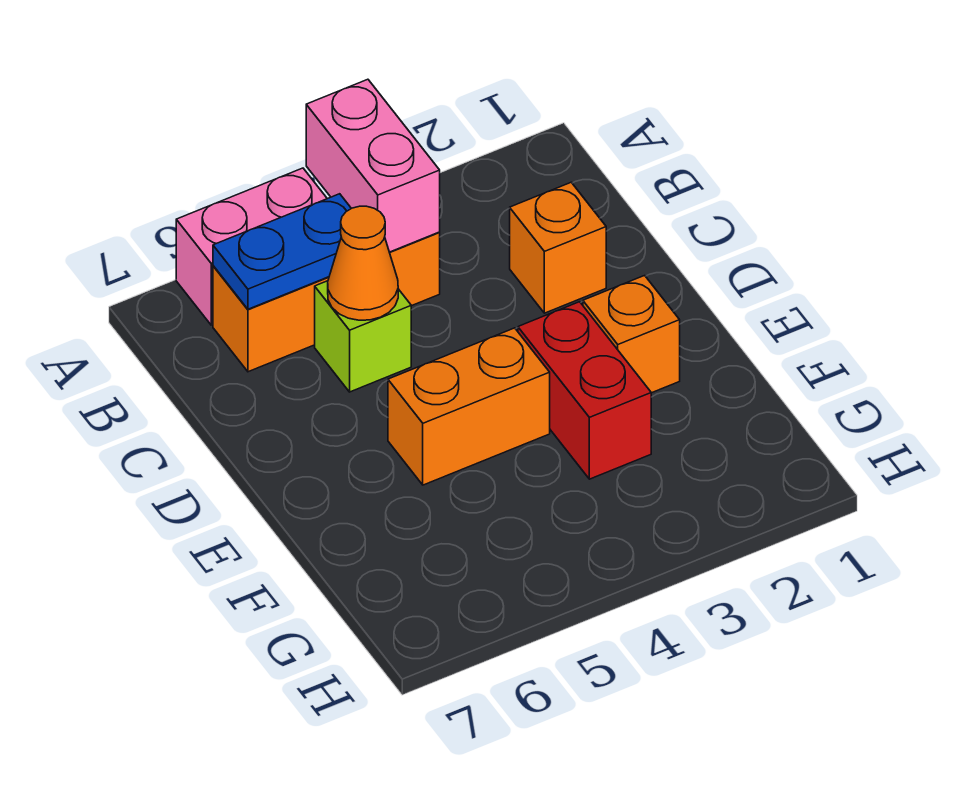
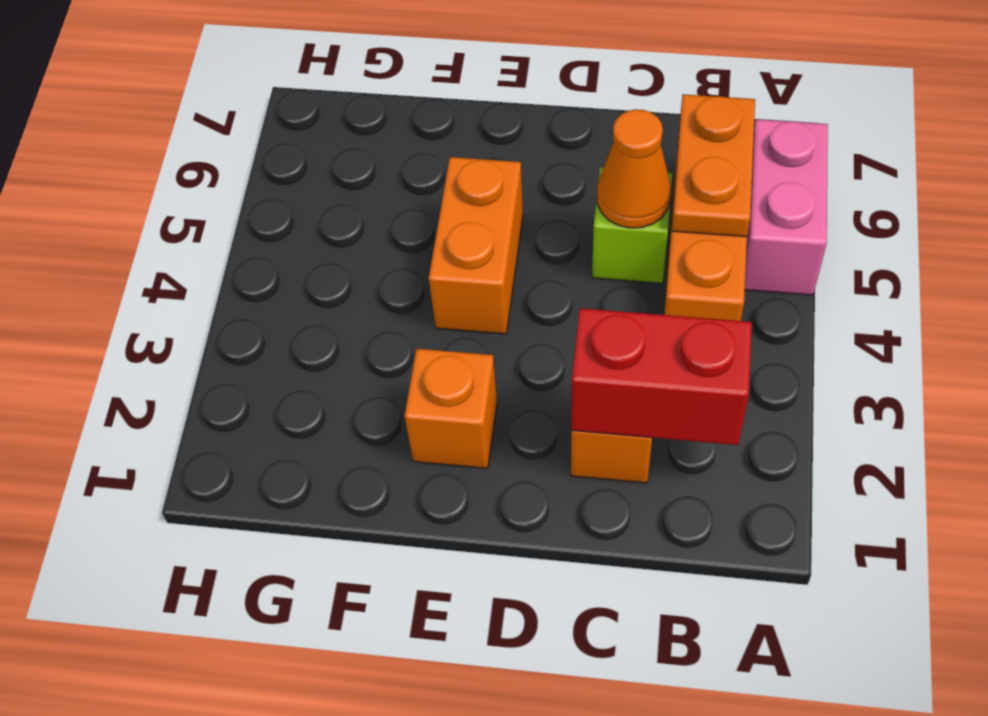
pink brick A4:B4 level 2 -> none
blue plate B5:B6 level 2 -> orange plate B5:B6 level 2
red brick E3:F3 level 1 -> red brick B2:C2 level 2

